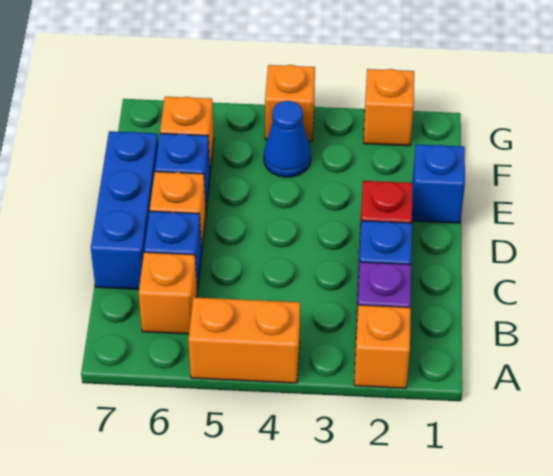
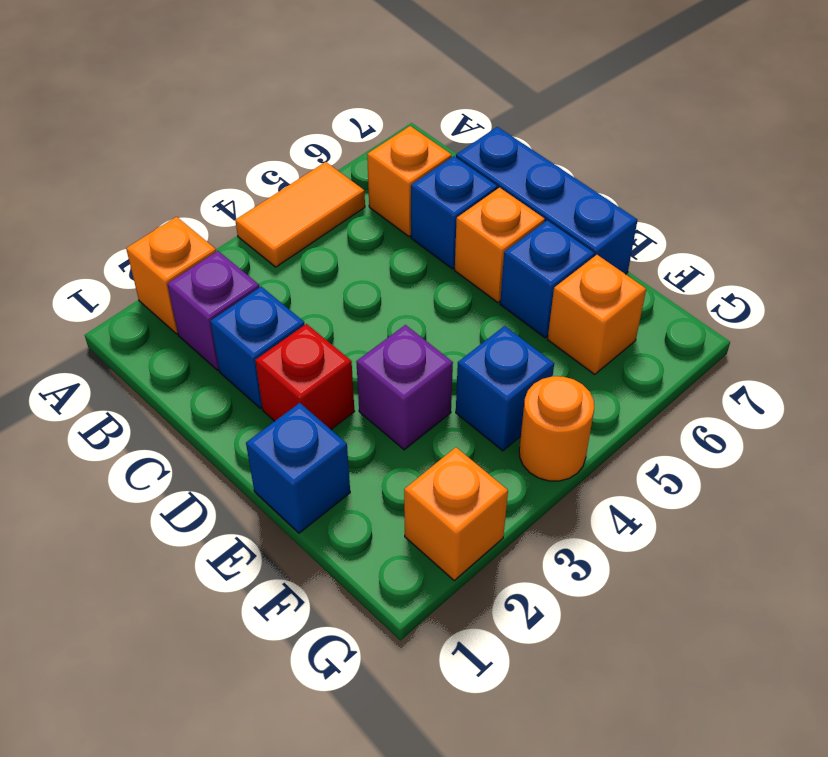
orange brick A4:A5 level 1 -> orange tile A4:A5 level 1
none -> purple brick E3 level 1
blue cone F4 level 1 -> blue brick F4 level 1
orange brick G4 level 1 -> orange round brick G4 level 1

